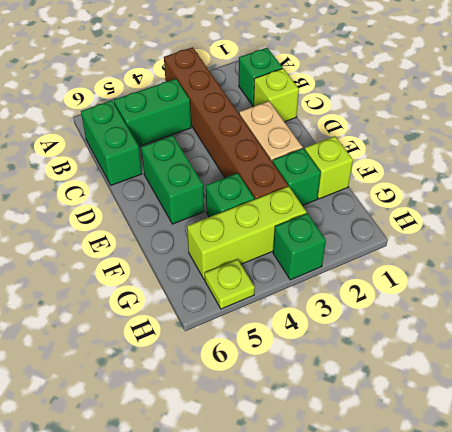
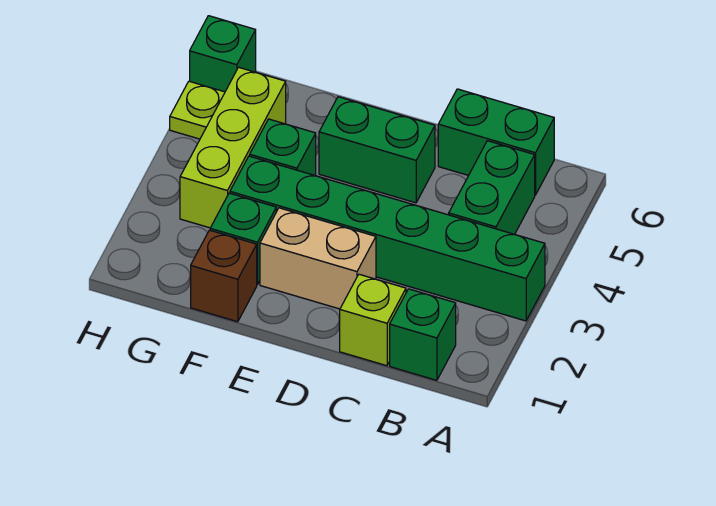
brown brick A3:F3 level 1 -> green brick A3:F3 level 1
lime brick F1 level 1 -> brown brick F1 level 1
green brick H3 level 1 -> green brick H6 level 1

